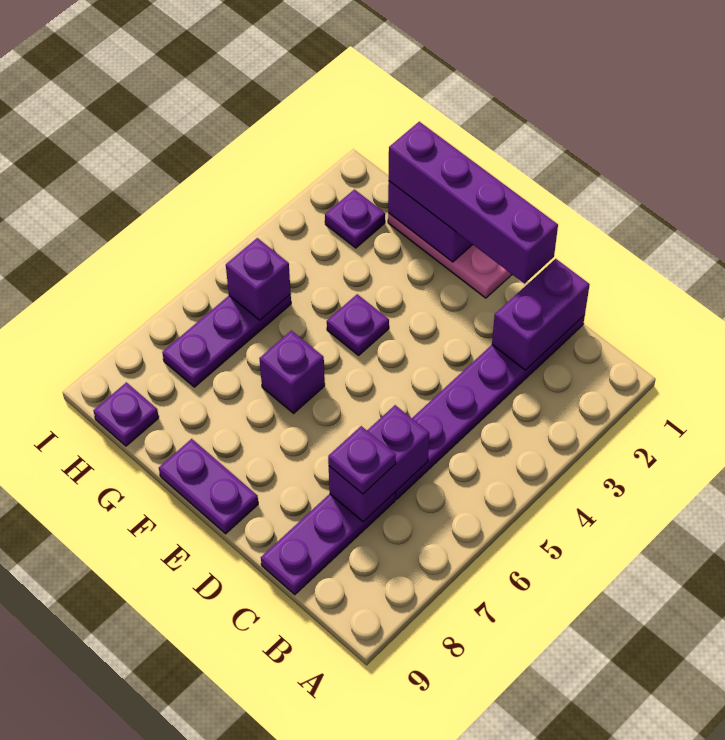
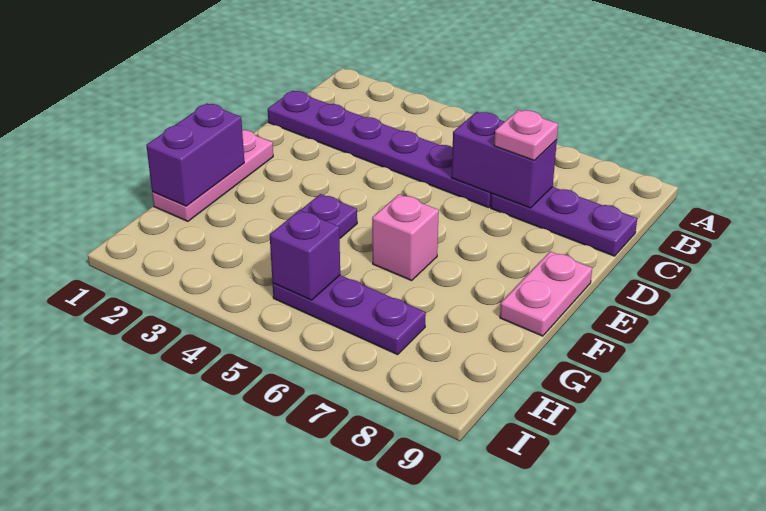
purple brick C1:C2 level 2 -> none
purple plate C7 level 3 -> pink plate C7 level 3
purple brick D1:G1 level 3 -> none
purple plate E9:F9 level 1 -> pink plate E9:F9 level 1
purple brick F6 level 1 -> pink brick F6 level 1
purple plate H2 level 1 -> none
purple plate H9 level 1 -> none

